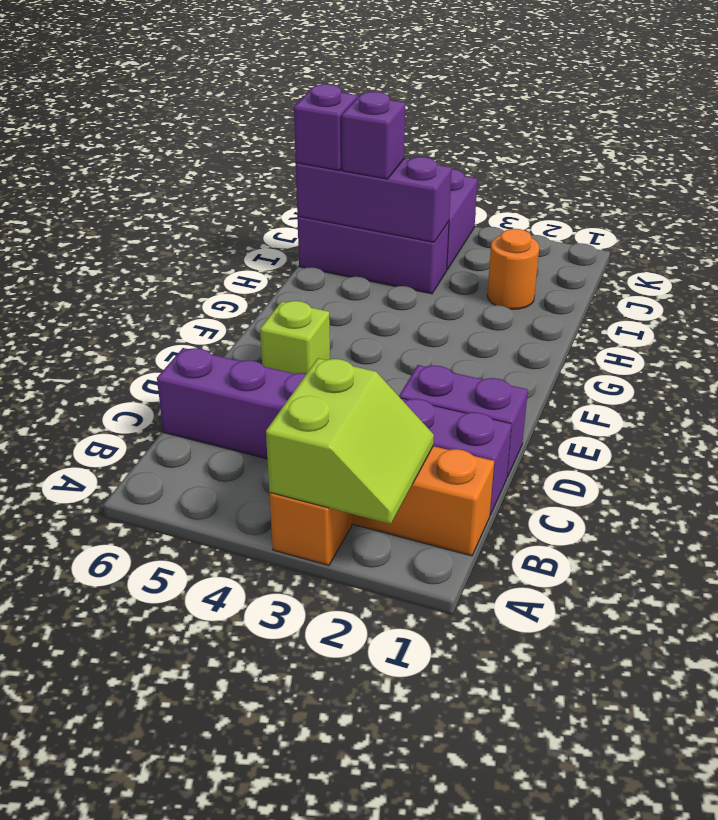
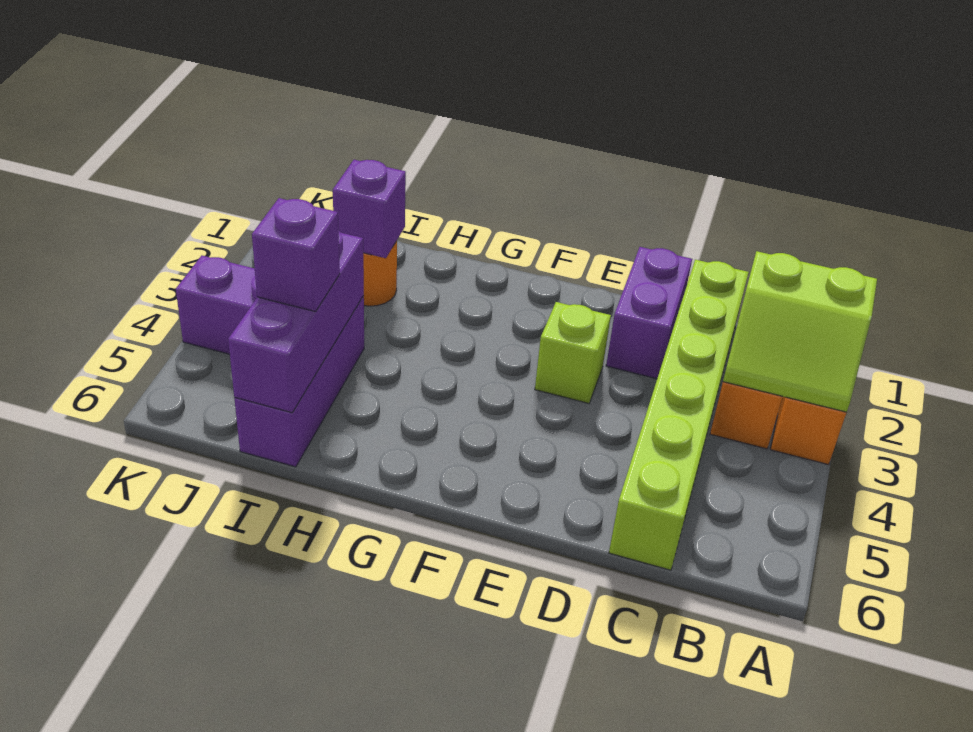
lime slope A2:B3 level 2 top 3 -> lime slope A2:B3 level 2 top 2
purple brick C1:C6 level 1 -> lime brick C1:C6 level 1
lime brick E5 level 1 -> lime brick E3 level 1
purple brick I6 level 3 -> purple brick I2 level 2

